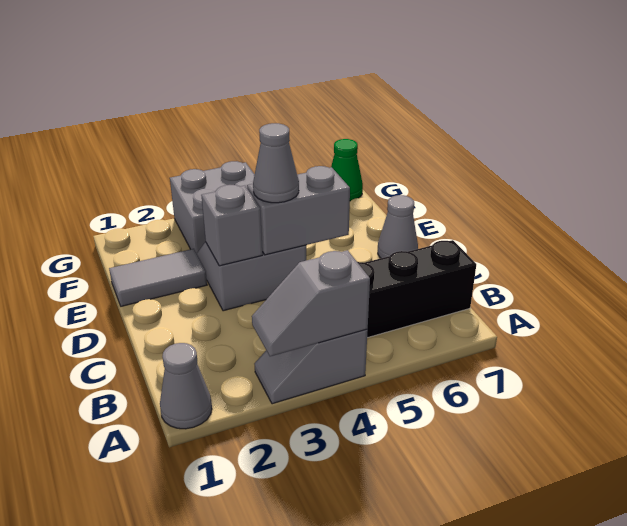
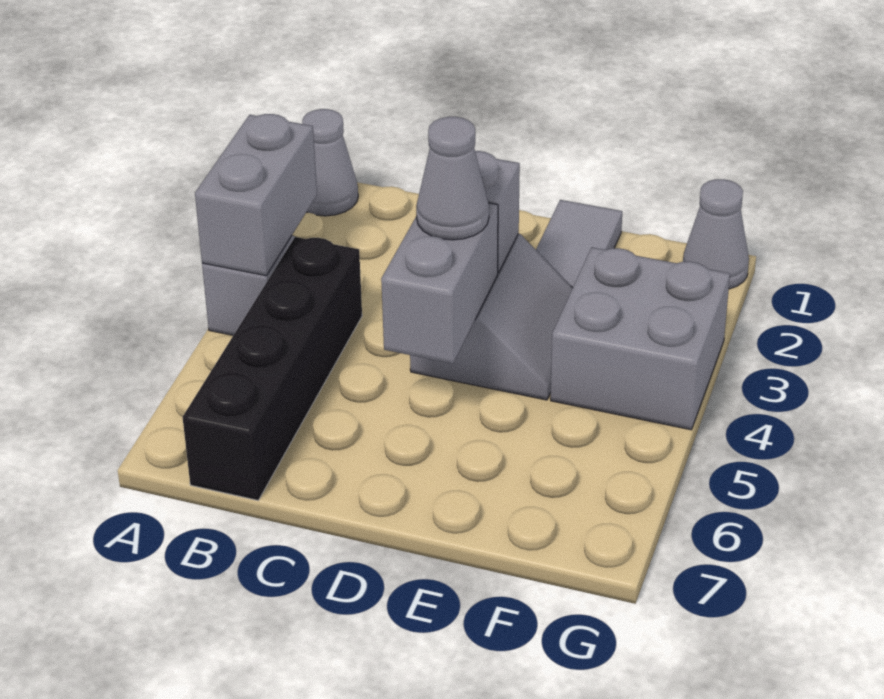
grey slope A3:A4 level 2 top 4 -> grey brick A3:A4 level 2
grey cone D7 level 1 -> grey cone G1 level 1
green cone G7 level 1 -> none

